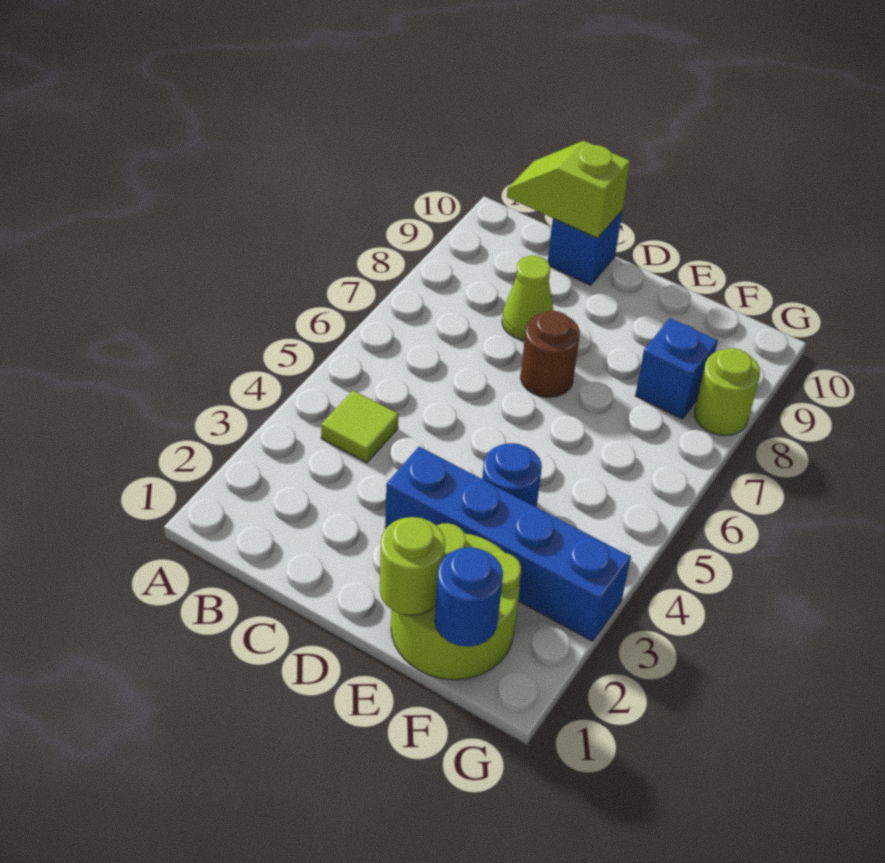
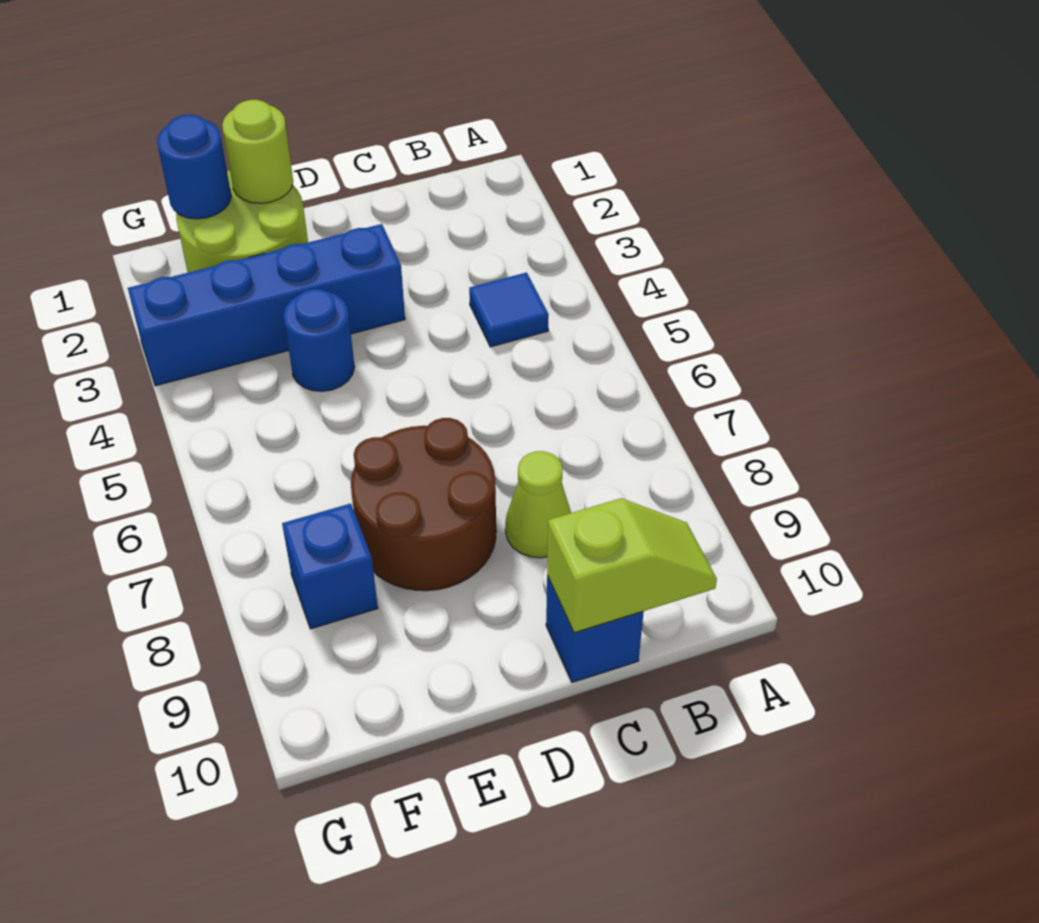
lime tile B4 level 1 -> blue tile B4 level 1
brown round brick D7 level 1 -> brown round brick D7:E8 level 1
lime round brick G8 level 1 -> none

